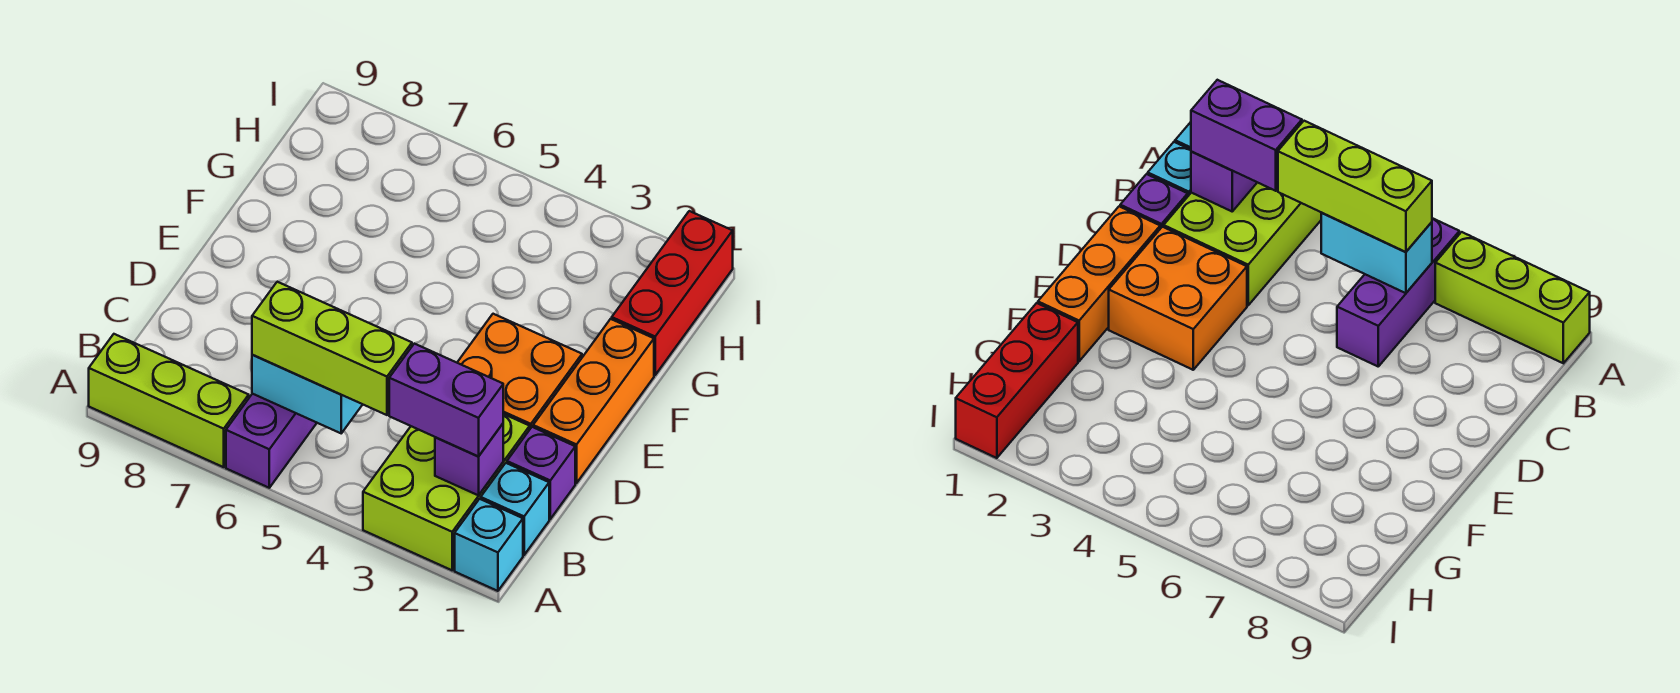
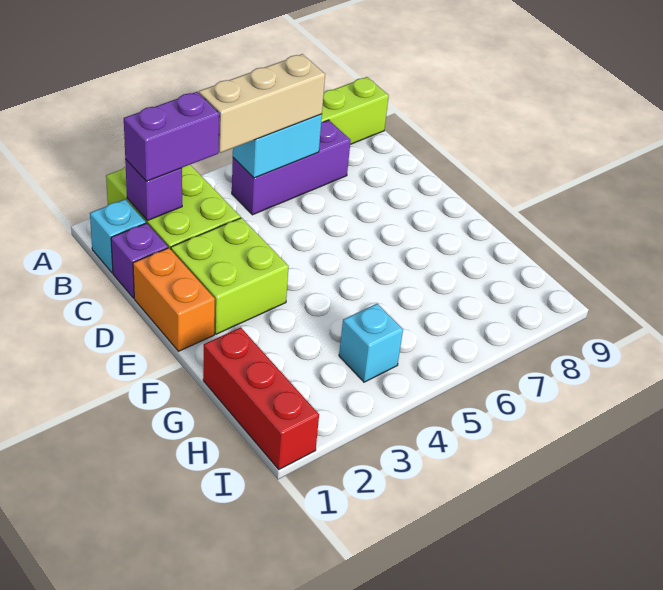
cyan brick A1 level 1 -> cyan brick H4 level 1
purple brick A6:C6 level 1 -> purple brick B5:B7 level 1
lime brick B4:B6 level 3 -> tan brick B4:B6 level 3
orange brick D1:F1 level 1 -> orange brick D1:E1 level 1
orange brick D2:E3 level 1 -> lime brick D2:E3 level 1

